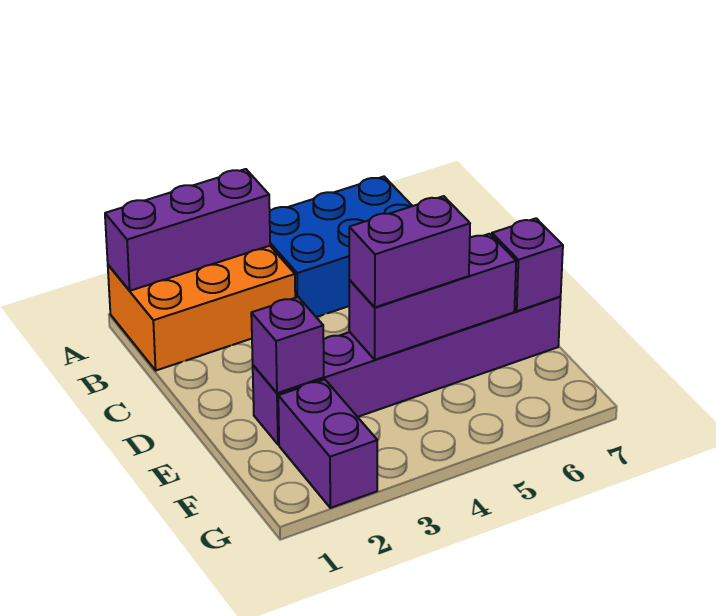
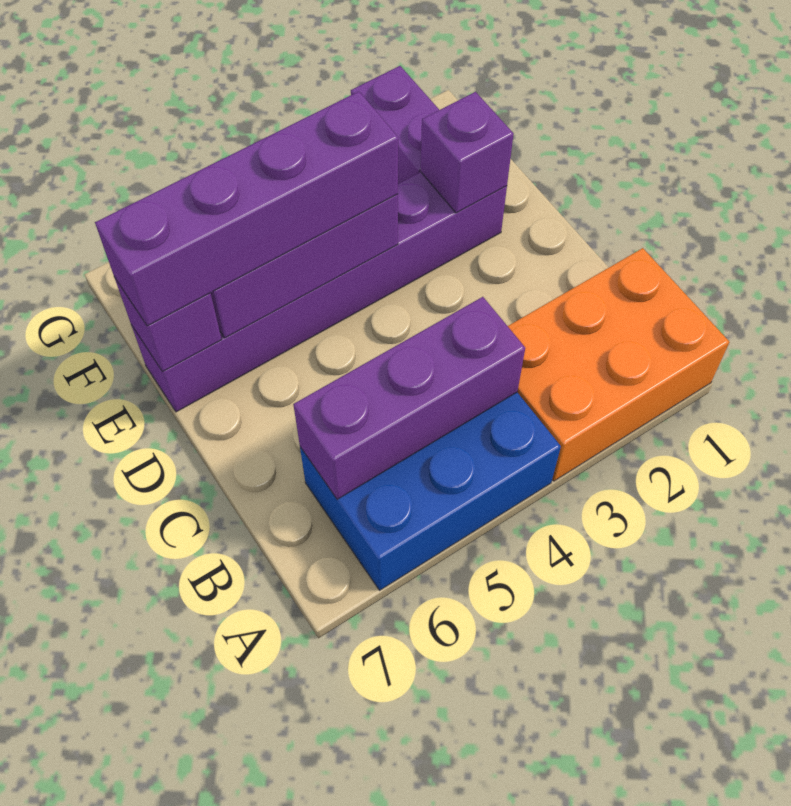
purple brick A1:A3 level 2 -> purple brick B4:B6 level 2
purple brick E4:E5 level 3 -> purple brick E4:E7 level 3

